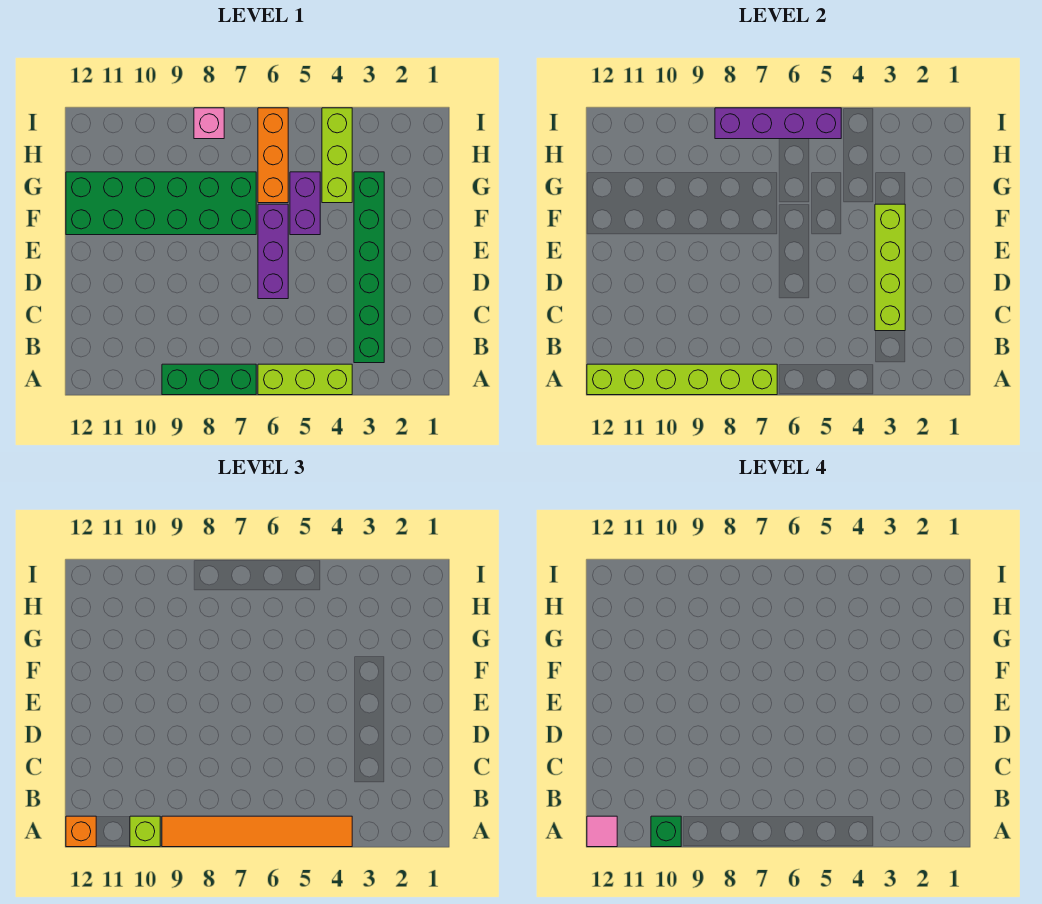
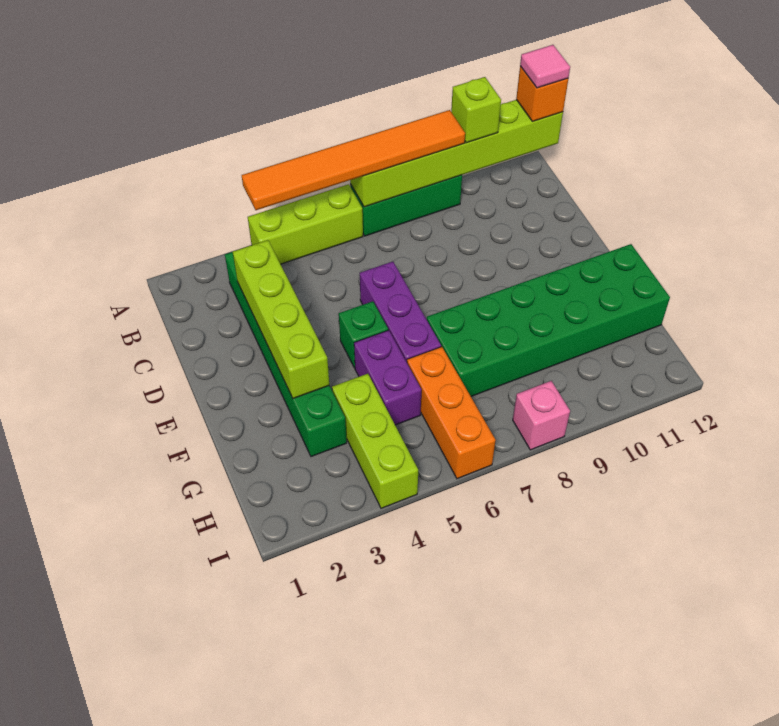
green brick A10 level 4 -> green brick E5 level 1
purple brick I5:I8 level 2 -> none

